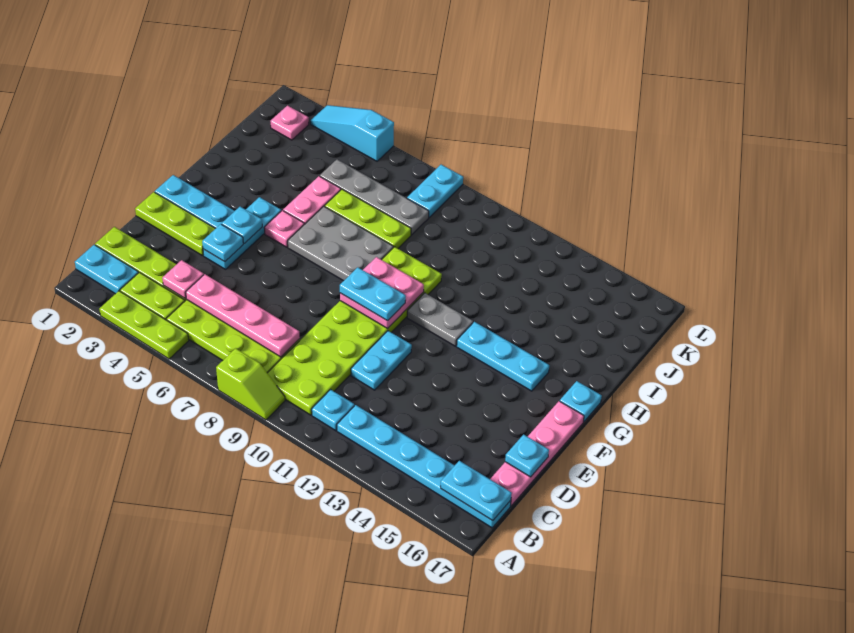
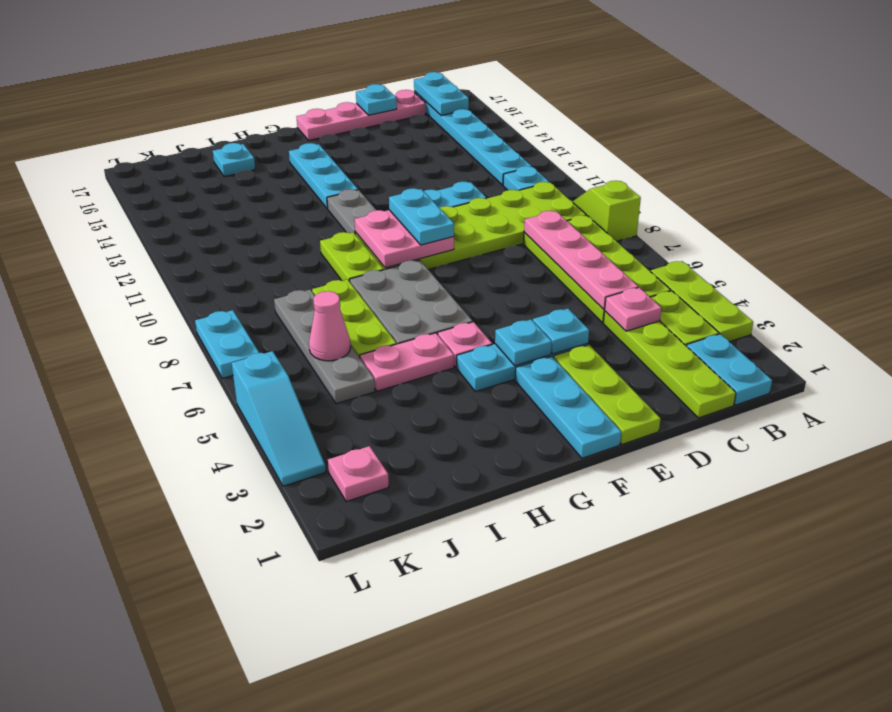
cyan plate G17 level 1 -> cyan plate I16 level 1
none -> pink cone J6 level 2
cyan plate K8:L8 level 1 -> cyan plate L7:L8 level 1

